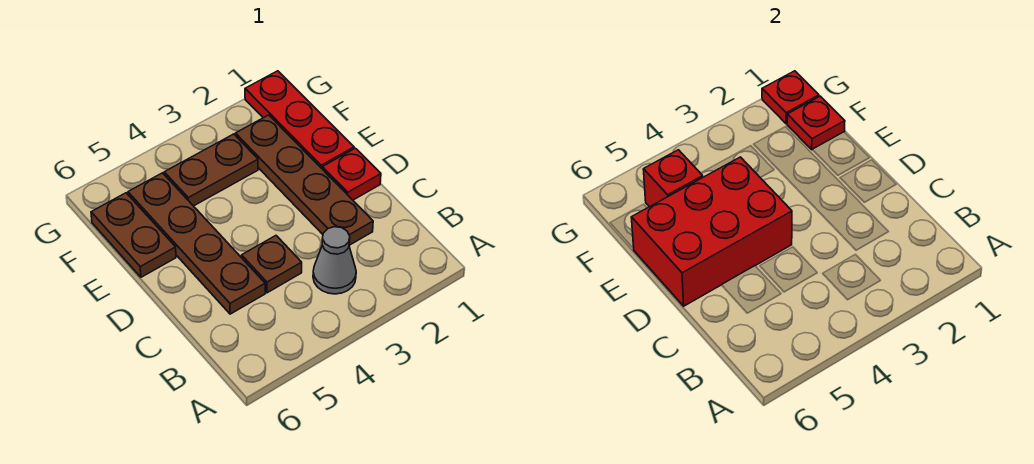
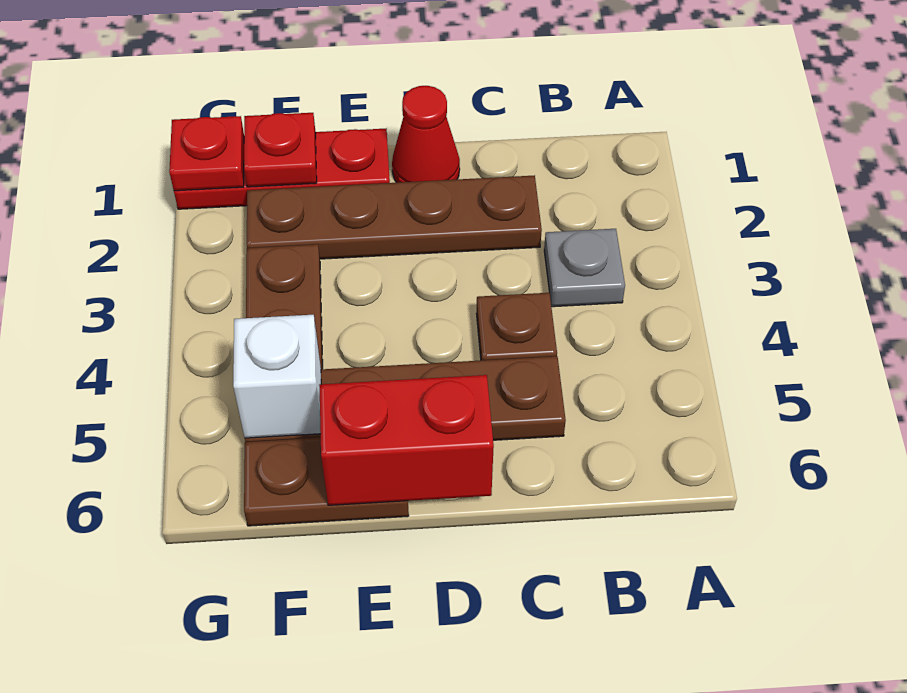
grey cone B3 level 1 -> grey plate B3 level 1
red plate D1 level 1 -> red cone D1 level 1
red brick D4:E6 level 2 -> red brick D6:E6 level 2
red brick F5 level 2 -> white brick F5 level 2

